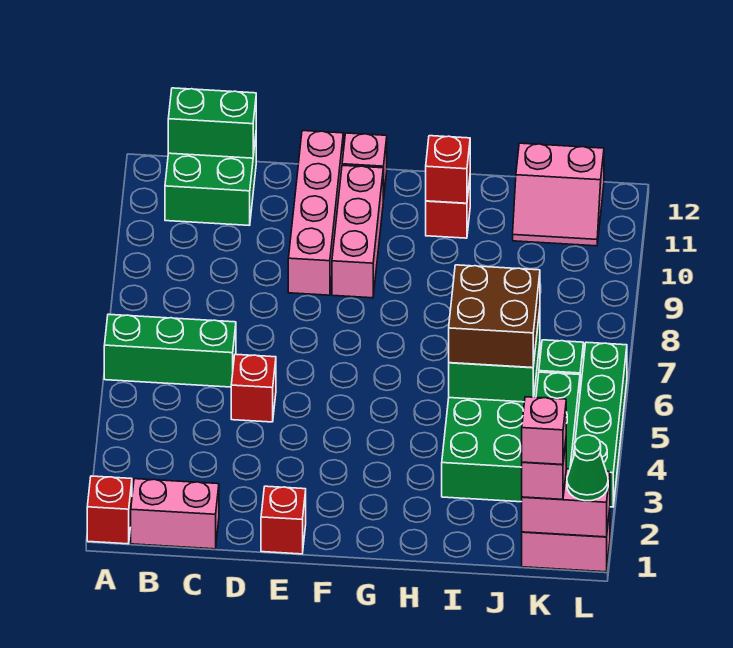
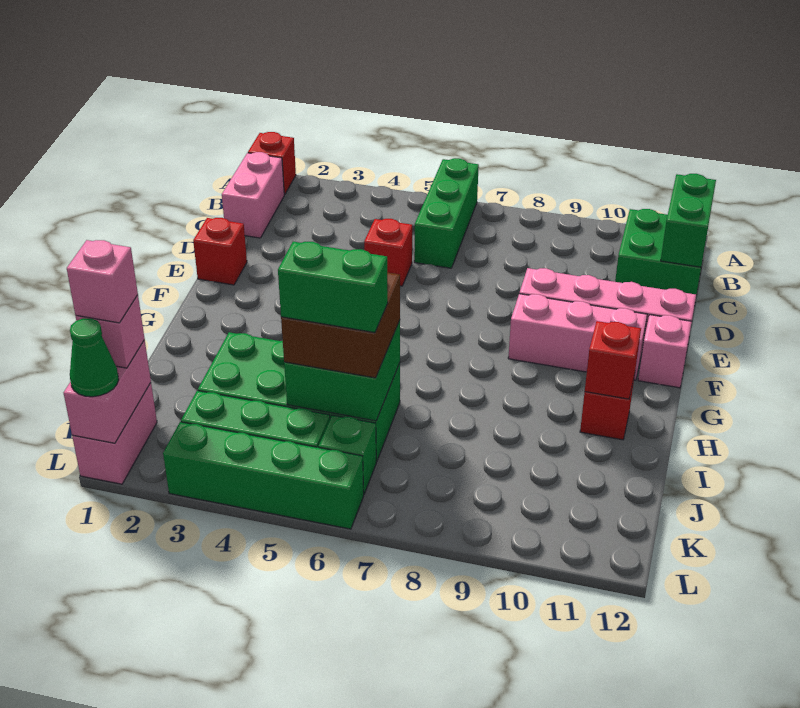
none -> green brick J5:J6 level 4
pink slope J11:K12 level 1 top 12 -> none

